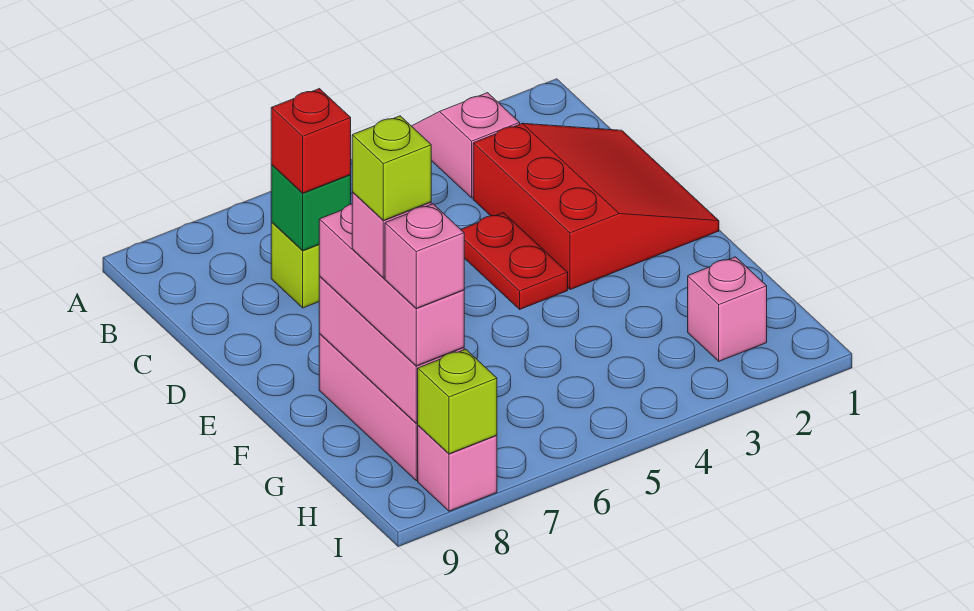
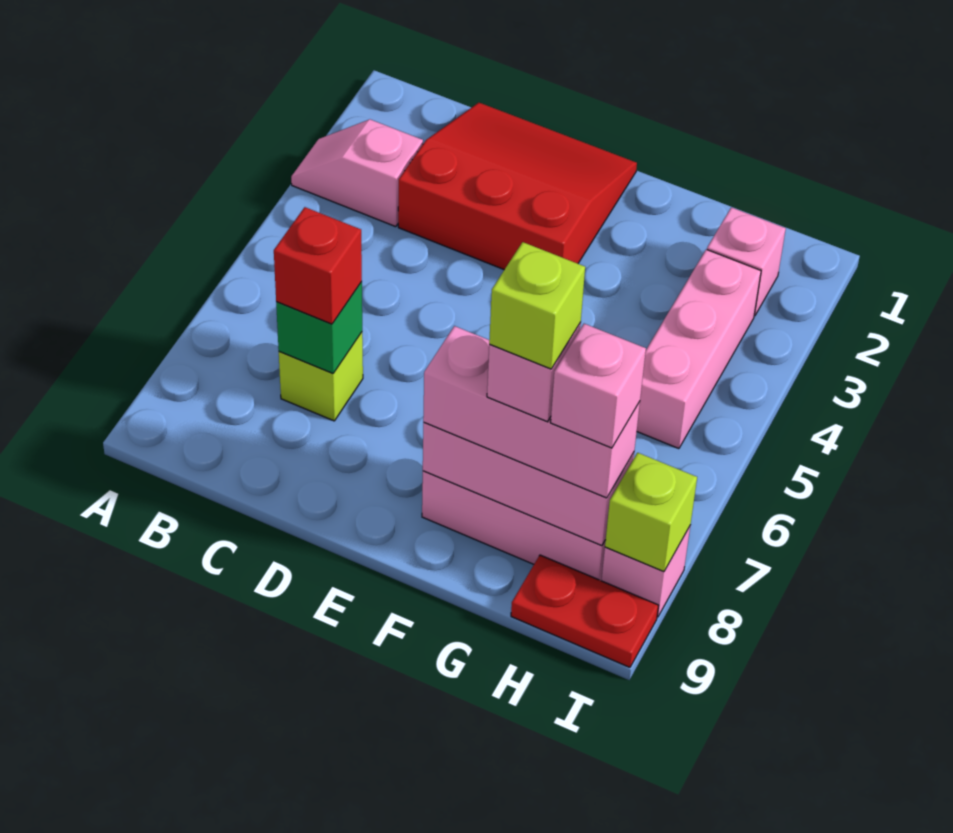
red plate D4:E4 level 1 -> red plate H9:I9 level 1
none -> pink brick H3:H5 level 1

